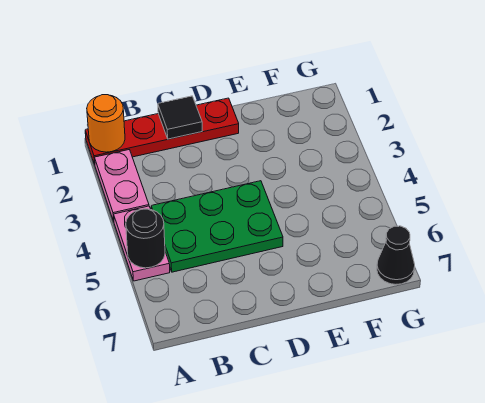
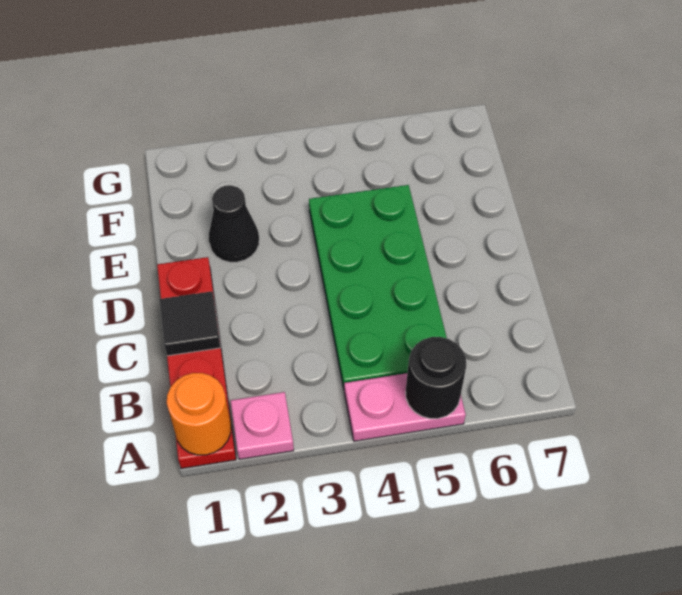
pink plate A2:A3 level 1 -> pink plate A2 level 1
green plate B4:D5 level 1 -> green plate B4:E5 level 1
black cone G7 level 1 -> black cone E2 level 1

